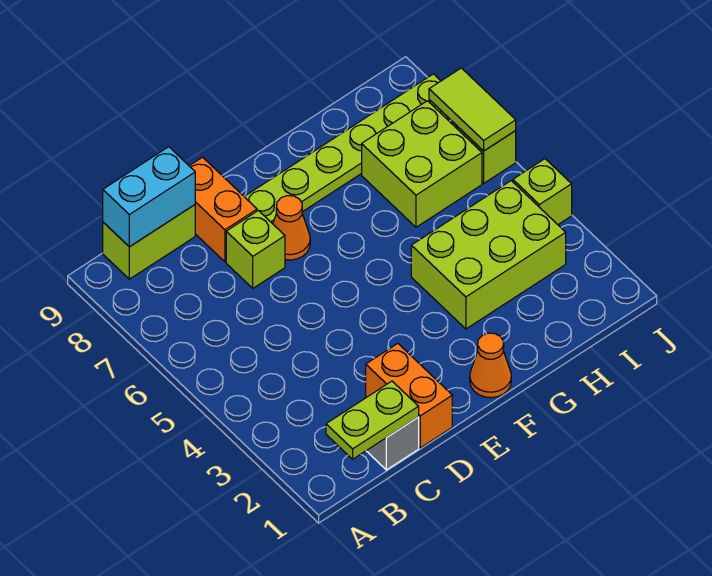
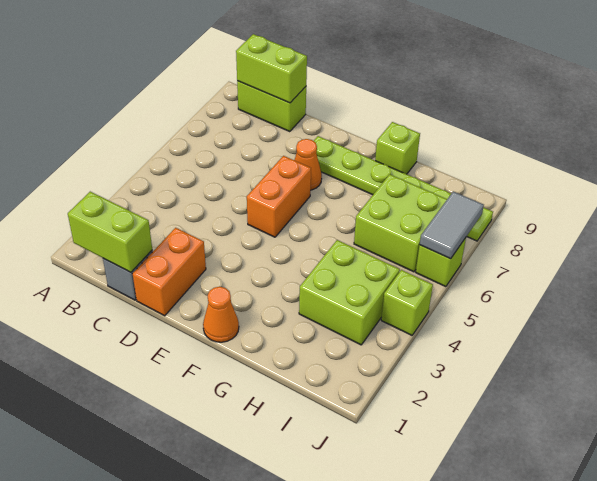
lime plate B1:C1 level 2 -> lime brick B1:C1 level 2
cyan brick B9:C9 level 2 -> lime brick B9:C9 level 2
lime brick D7 level 1 -> lime brick G9 level 1
orange brick D8:D9 level 1 -> orange brick E5:E6 level 1
lime brick G3:I4 level 1 -> lime brick H3:I4 level 1
lime tile J6:J7 level 2 -> grey tile J6:J7 level 2

